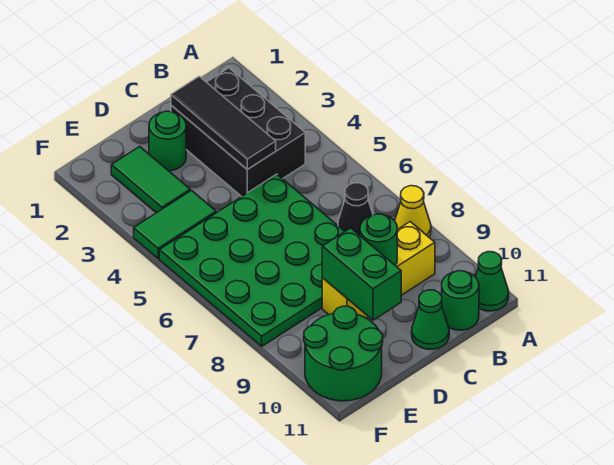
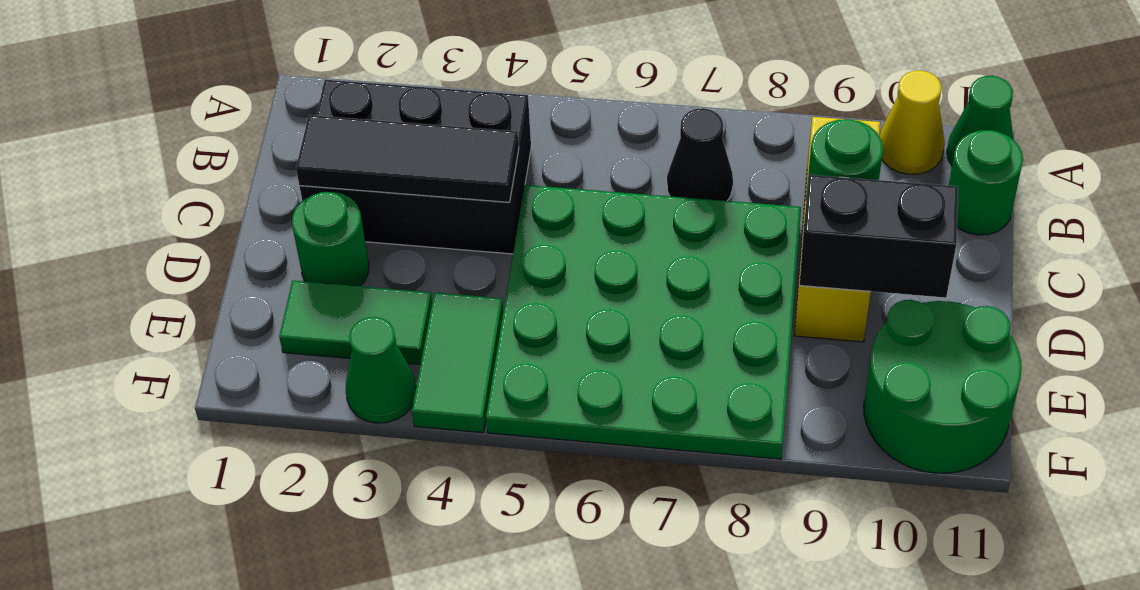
yellow cone A8 level 1 -> yellow cone A10 level 1
green cone C11 level 1 -> green cone F3 level 1
green brick D9:D10 level 2 -> black brick D9:D10 level 2

